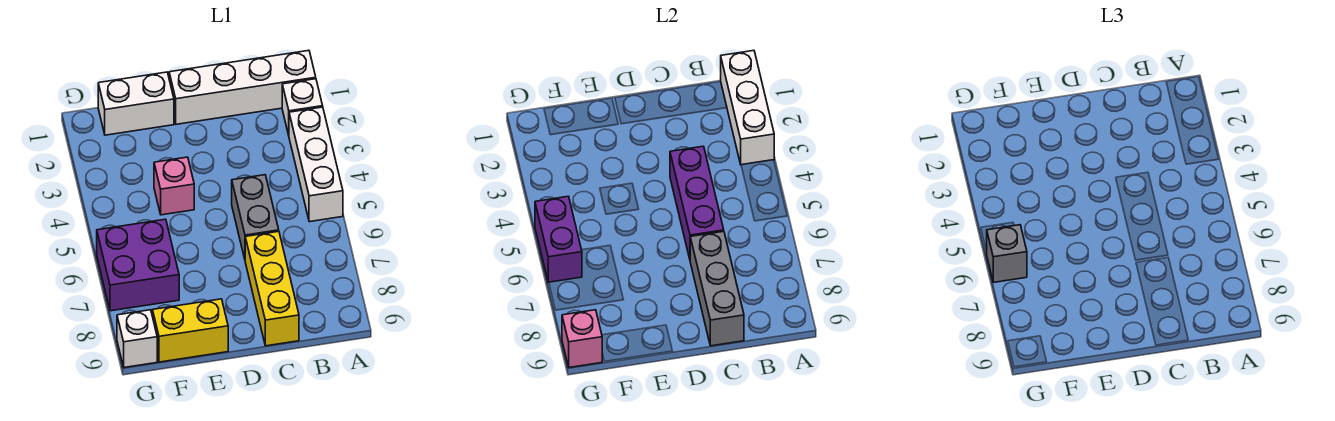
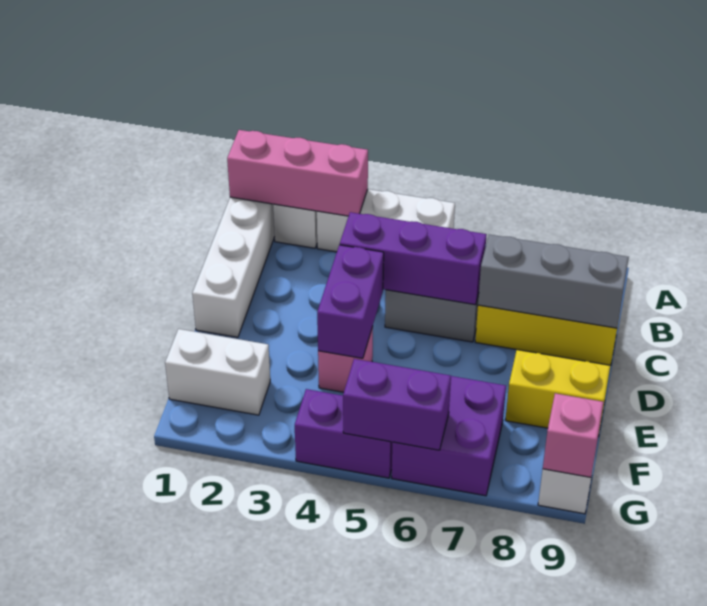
white brick A1:A3 level 2 -> pink brick A1:A3 level 2
none -> purple brick D4:E4 level 2
white brick E1:F1 level 1 -> white brick F1:F2 level 1
yellow brick E9:F9 level 1 -> yellow brick E8:E9 level 1
none -> purple brick G4:G5 level 1
grey brick G6 level 3 -> none

